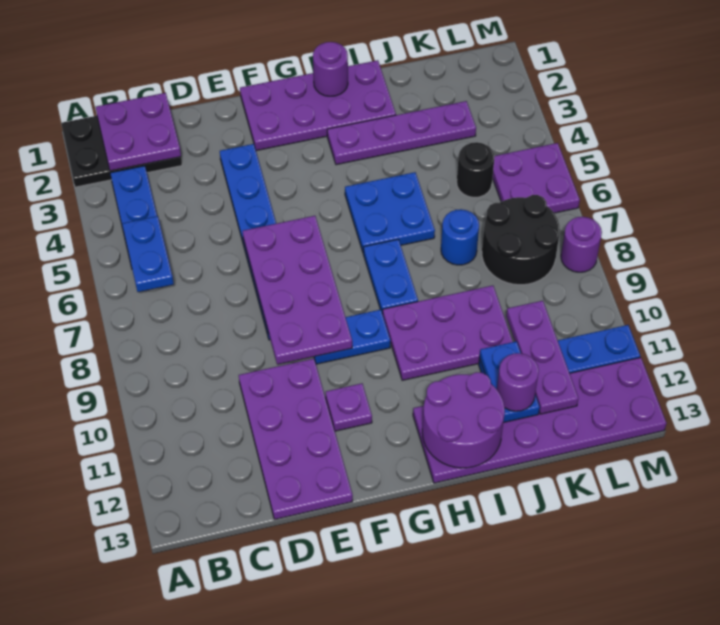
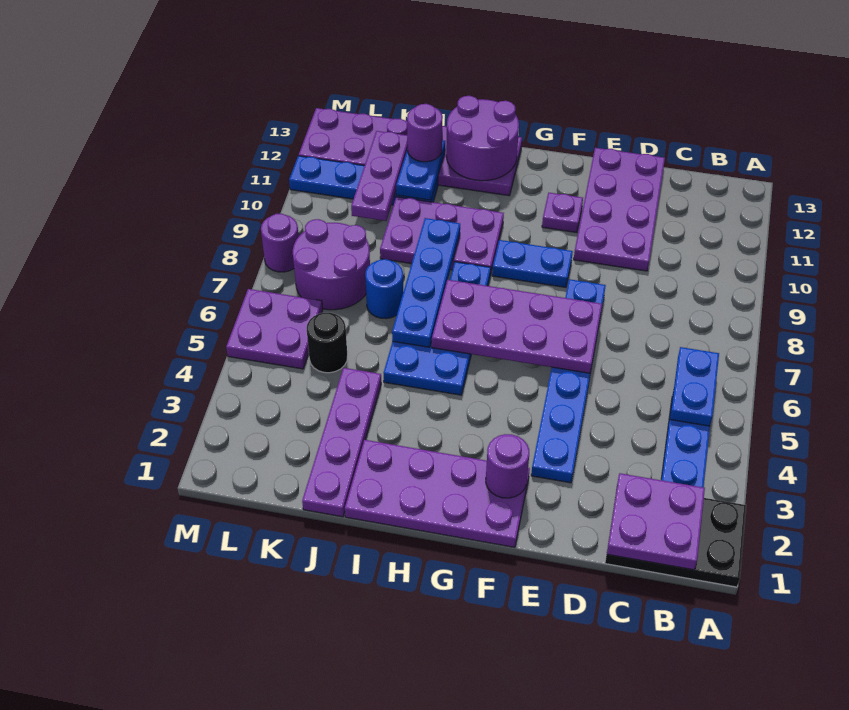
purple plate E6:F9 level 2 -> purple plate E6:H7 level 2
purple round brick H1 level 2 -> purple round brick F2 level 2
purple plate H3:K3 level 1 -> purple plate J1:J4 level 1
none -> blue plate I6:I9 level 2
black round brick K7:L8 level 1 -> purple round brick K7:L8 level 1

